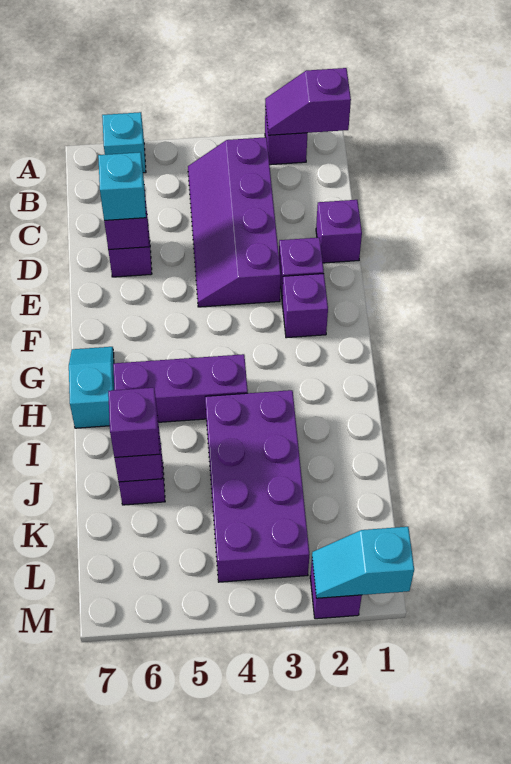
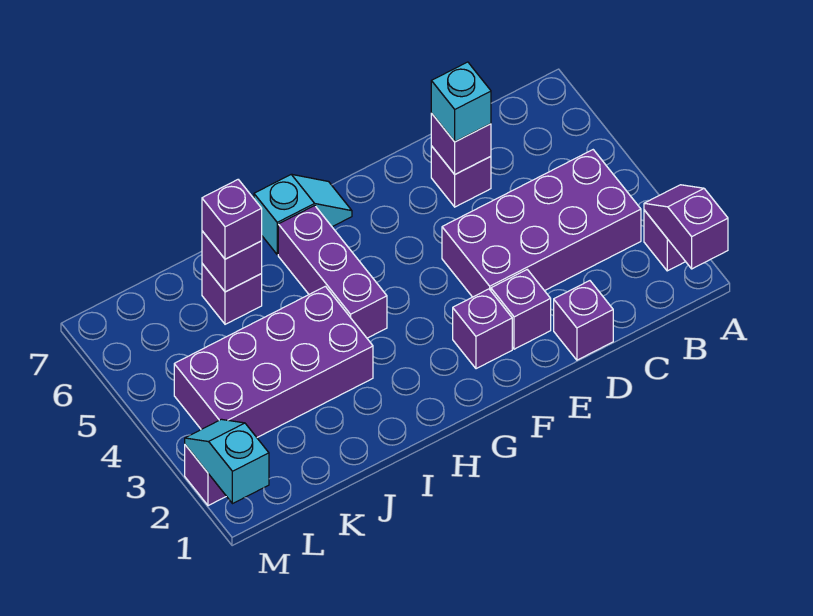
cyan brick A6 level 1 -> none
purple slope B3:E4 level 1 top 3 -> purple brick B3:E4 level 1

